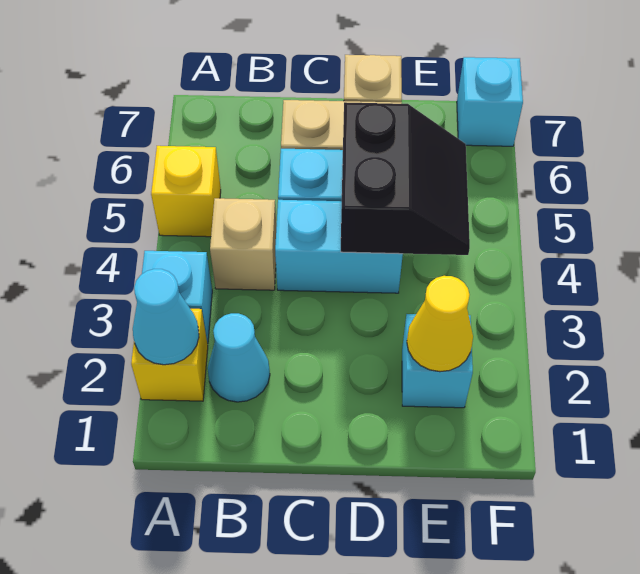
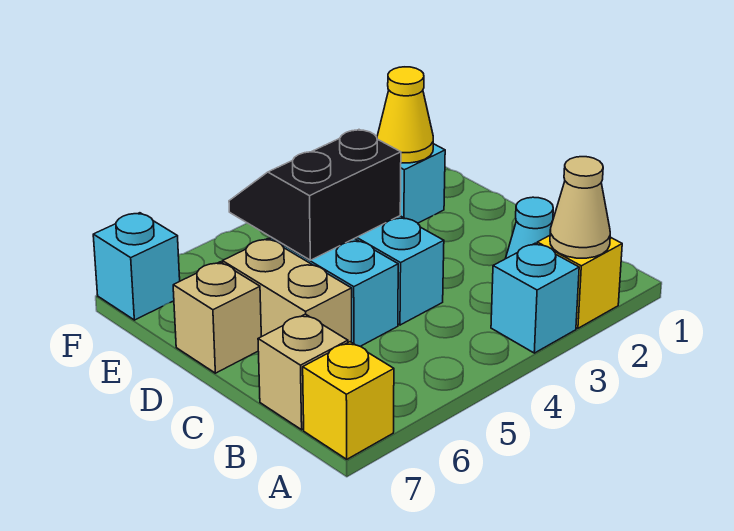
cyan cone A2 level 2 -> tan cone A2 level 2
yellow brick A5 level 1 -> yellow brick A7 level 1
tan brick B4 level 1 -> tan brick B7 level 1

